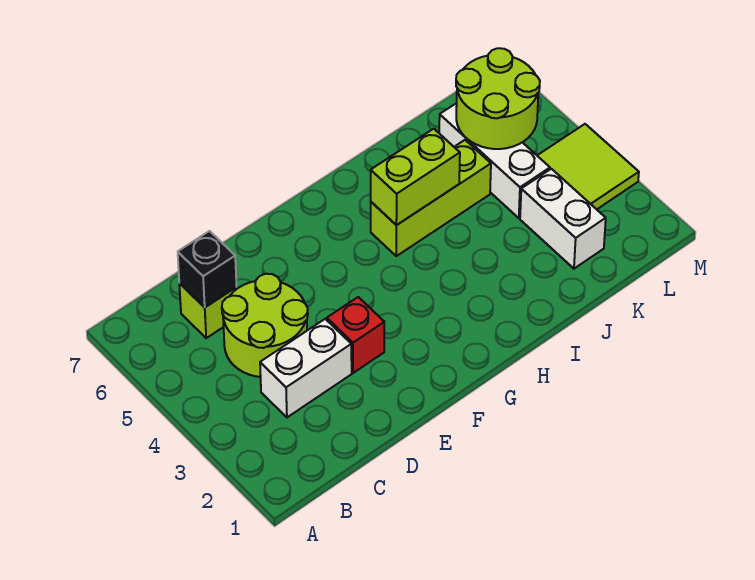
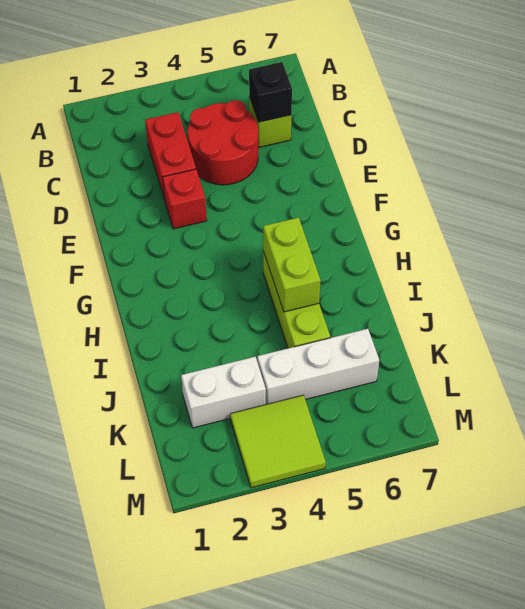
white brick C3:D3 level 1 -> red brick C3:D3 level 1
lime round brick C4:D5 level 1 -> red round brick C4:D5 level 1
lime round brick K5:L6 level 2 -> none

